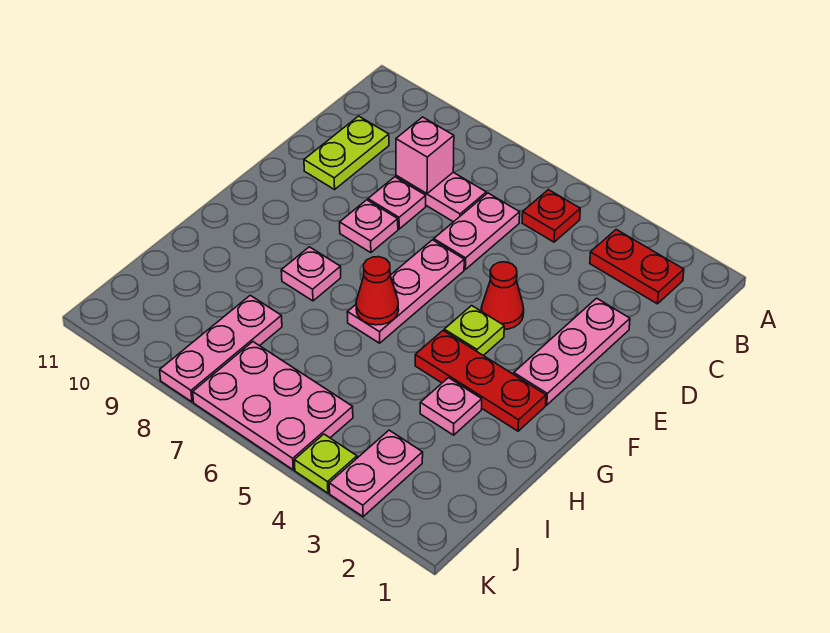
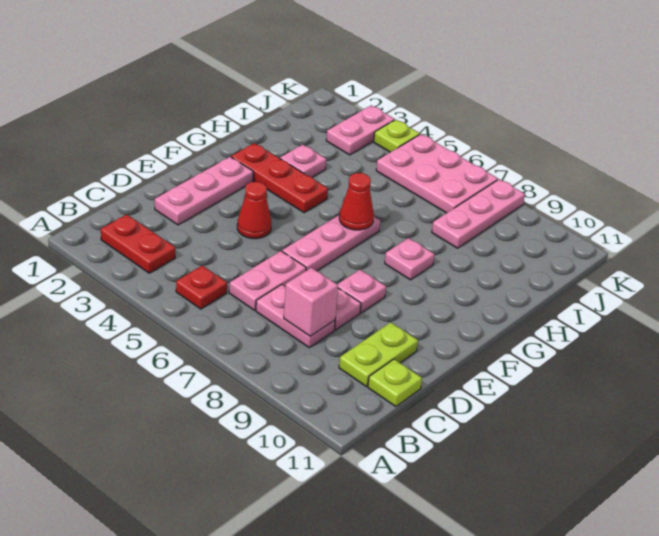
lime plate F4 level 1 -> lime plate C11 level 1

